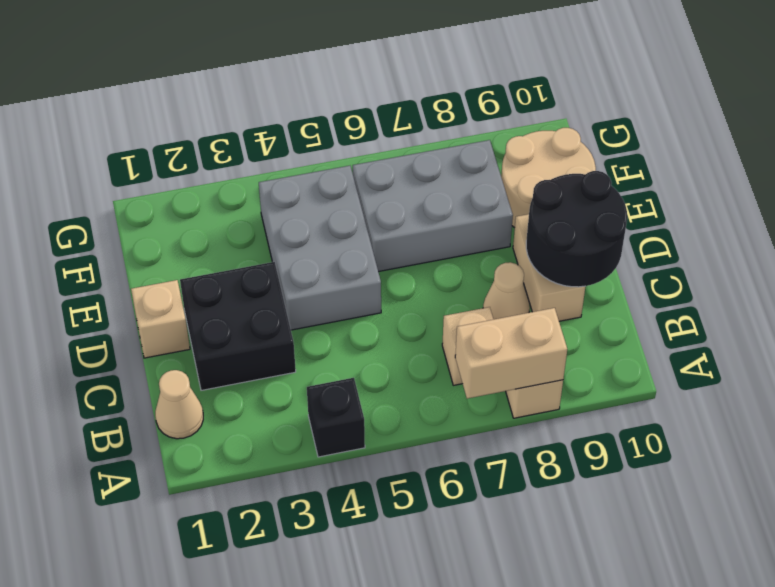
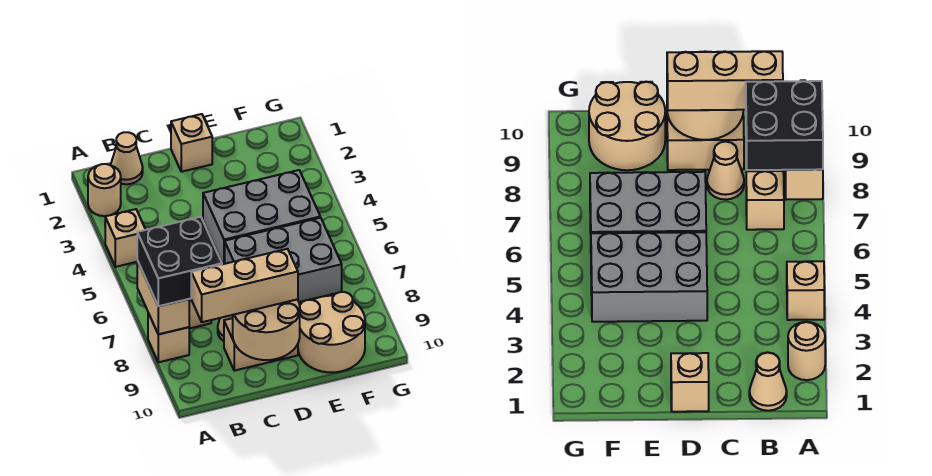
none -> tan round brick A2 level 1
black brick A4 level 1 -> tan brick A4 level 1
none -> tan brick B9:D9 level 3
black brick C2:D3 level 1 -> black brick A7:B8 level 3
black round brick C9:D10 level 2 -> tan round brick C9:D10 level 2
grey brick E6:F8 level 1 -> grey brick D6:F7 level 1

